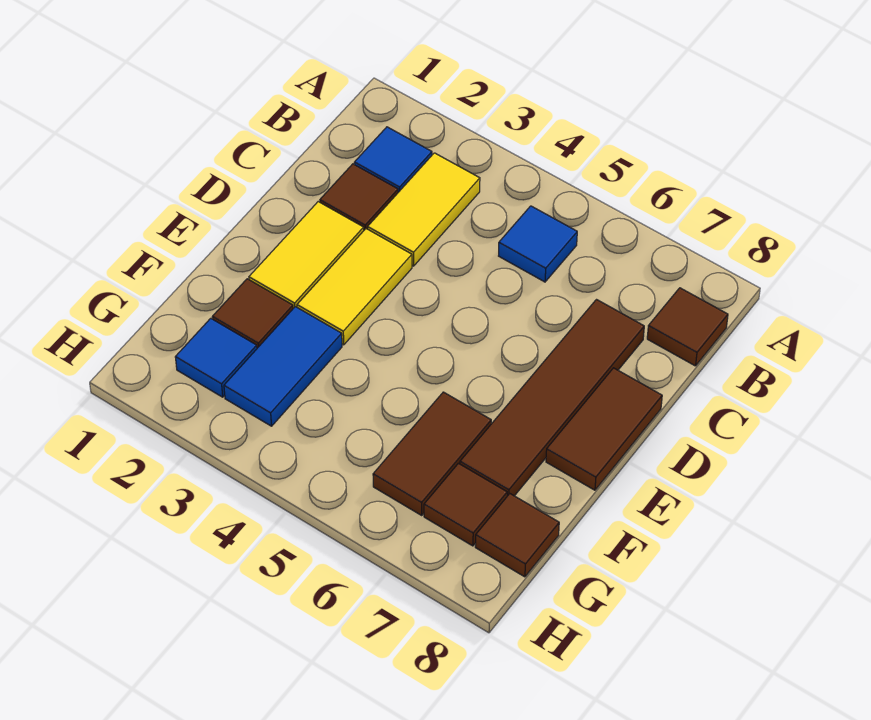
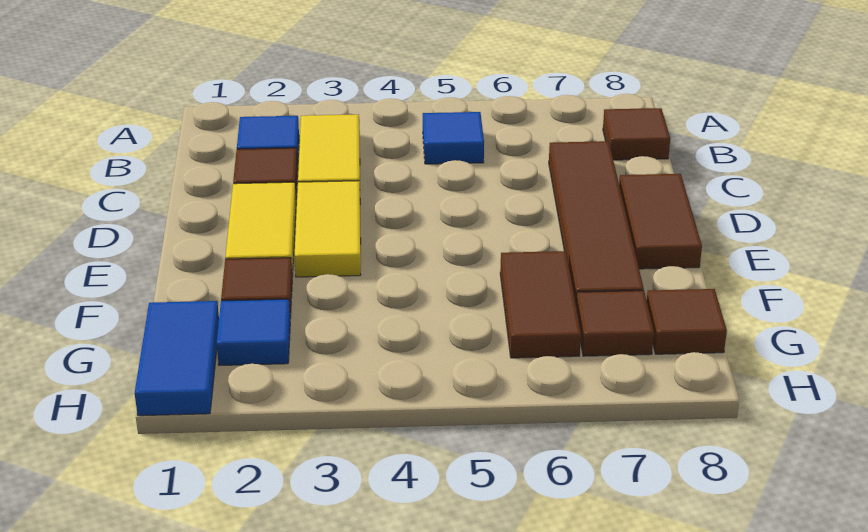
blue tile F3:G3 level 1 -> blue tile G1:H1 level 1

